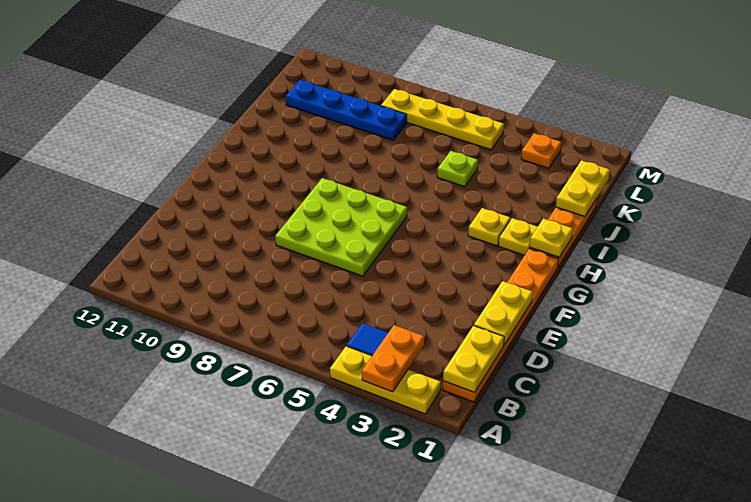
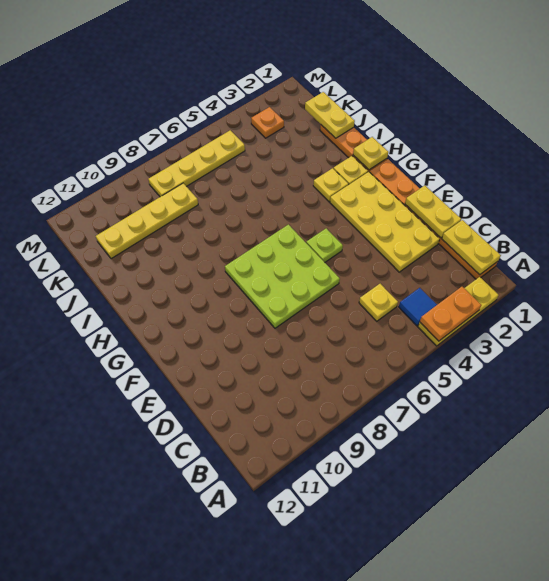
orange plate A3:B3 level 2 -> orange plate A3:A4 level 2
none -> yellow plate C5 level 1
none -> yellow plate D2:G3 level 1
lime plate J5 level 1 -> lime plate F5 level 1
blue plate K8:K11 level 1 -> yellow plate K8:K11 level 1

